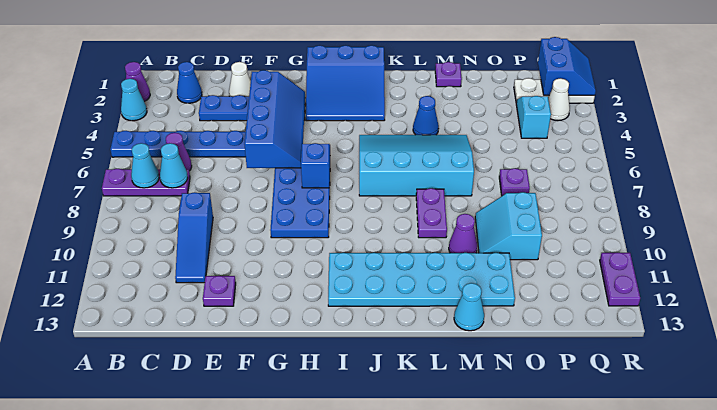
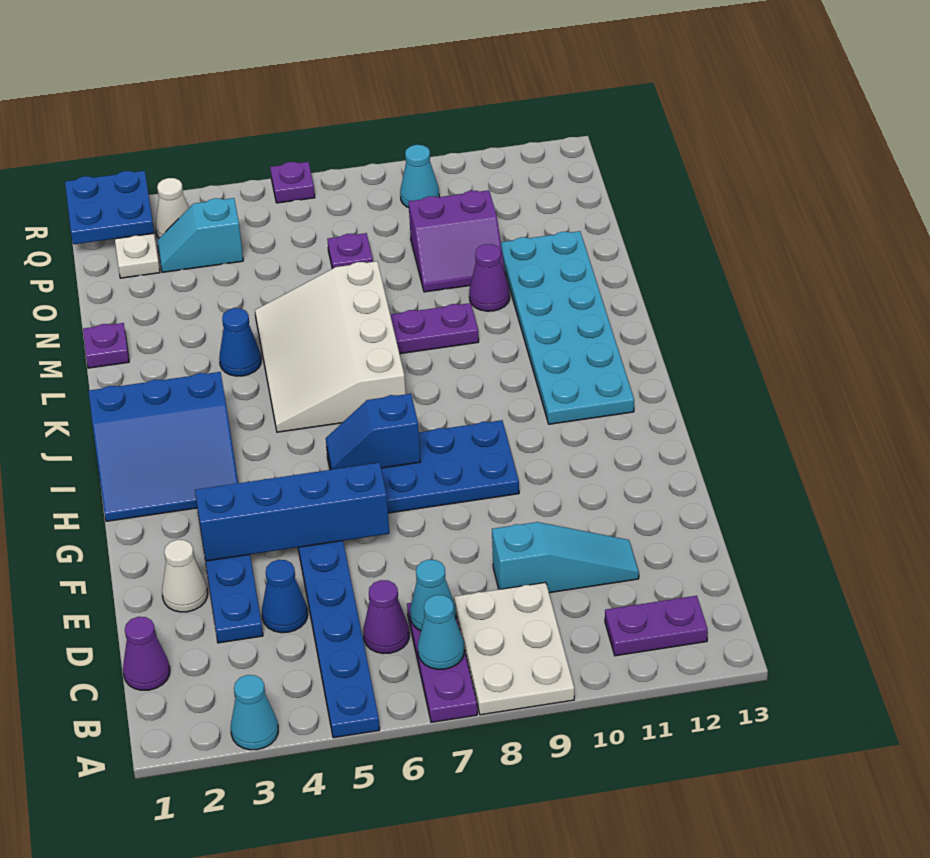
purple cone A2 level 1 -> purple cone C1 level 1
none -> white plate A8:C9 level 1
blue cone C2 level 1 -> blue cone D4 level 1
blue slope D9:D11 level 1 top 9 -> cyan slope D9:D11 level 1 top 9
purple plate E12 level 1 -> purple plate R6 level 1
blue slope H1:J3 level 1 top 1 -> blue slope H1:J3 level 1 top J
cyan slope J5:M7 level 1 top 7 -> white slope J5:M7 level 1 top 7
cyan cone M13 level 1 -> cyan cone Q9 level 1
cyan slope N9:O10 level 1 top O -> purple slope N9:O10 level 1 top O
blue slope Q1:R2 level 2 top Q -> blue plate Q1:R2 level 2
purple plate R11:R12 level 1 -> purple plate B11:B12 level 1

